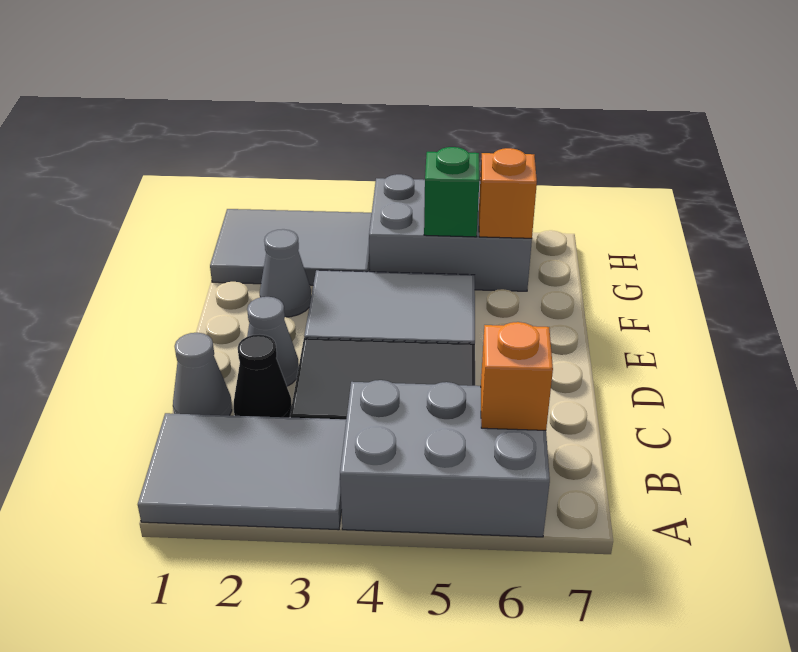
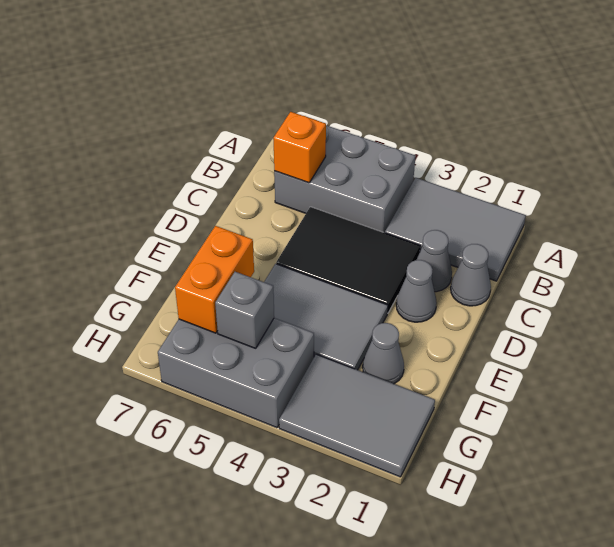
black cone C2 level 1 -> grey cone C2 level 1
green brick G5 level 2 -> grey brick G5 level 2
orange brick G6 level 2 -> orange brick F6:G6 level 2

